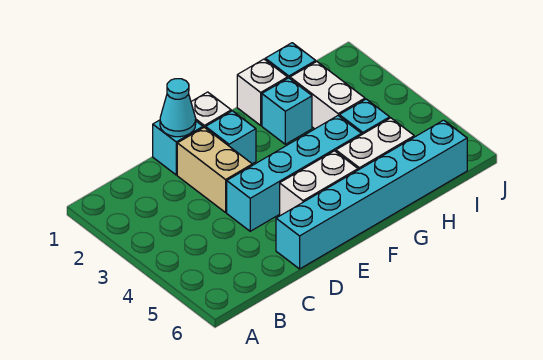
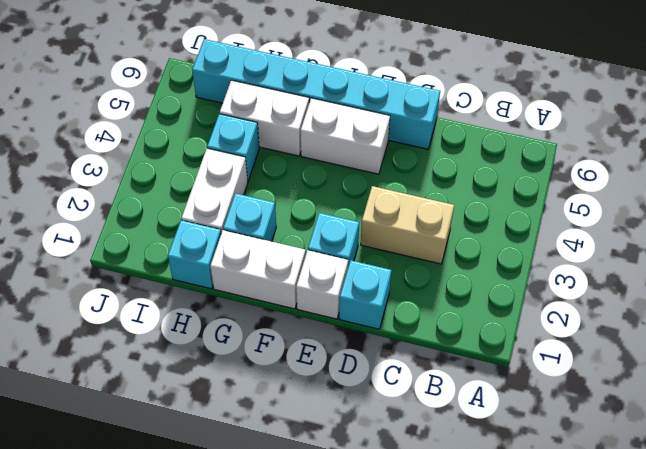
cyan cone D1 level 2 -> none
tan brick D2:D3 level 1 -> tan brick C3:D3 level 1
cyan brick D4:G4 level 1 -> none
white brick G1 level 1 -> white brick F1:G1 level 1

